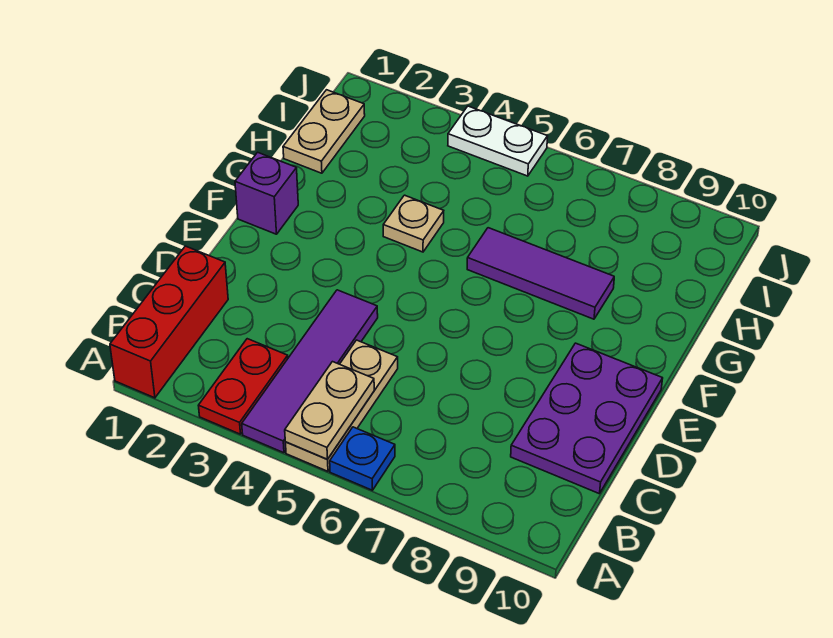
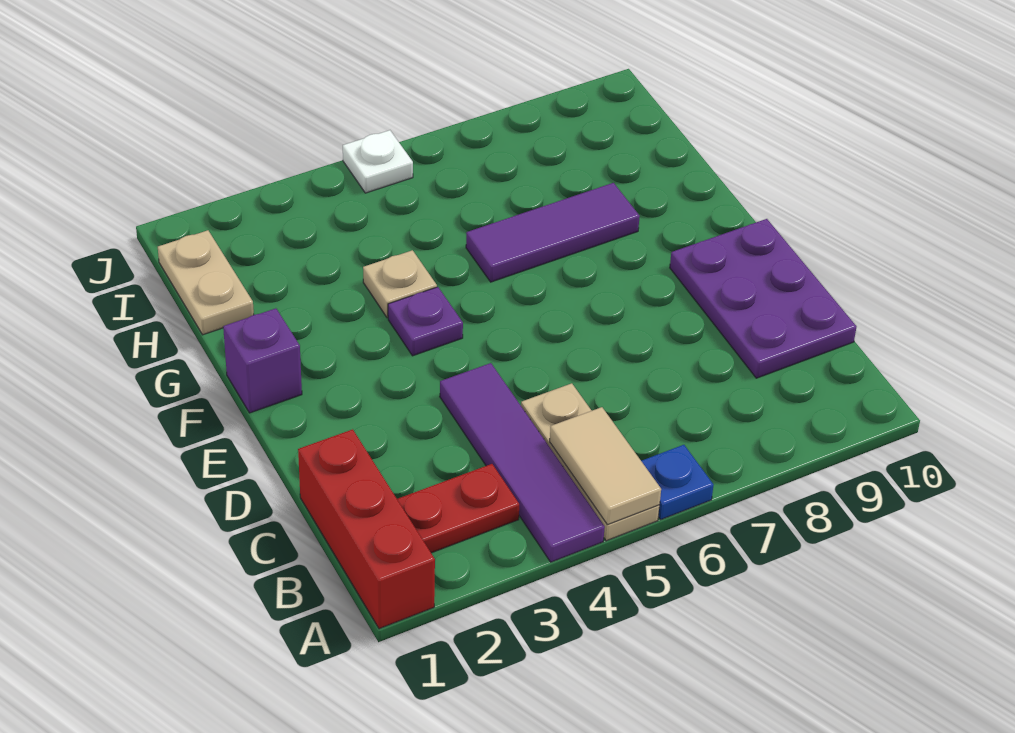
red plate A3:B3 level 1 -> red plate B2:B3 level 1
tan plate A5:B5 level 2 -> tan tile A5:B5 level 2
none -> purple plate F4 level 1
white plate J4:J5 level 1 -> white plate J5 level 1

